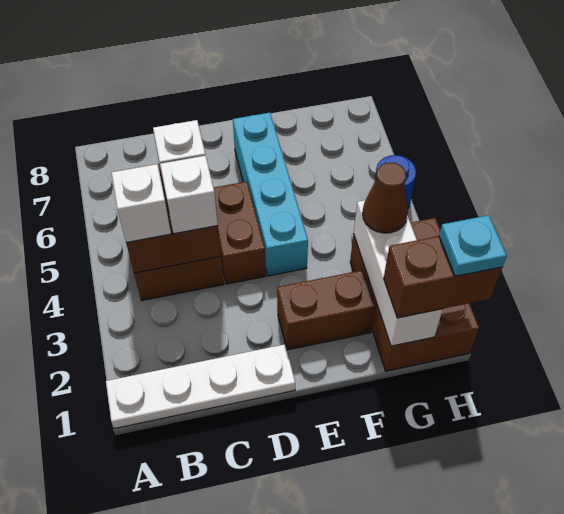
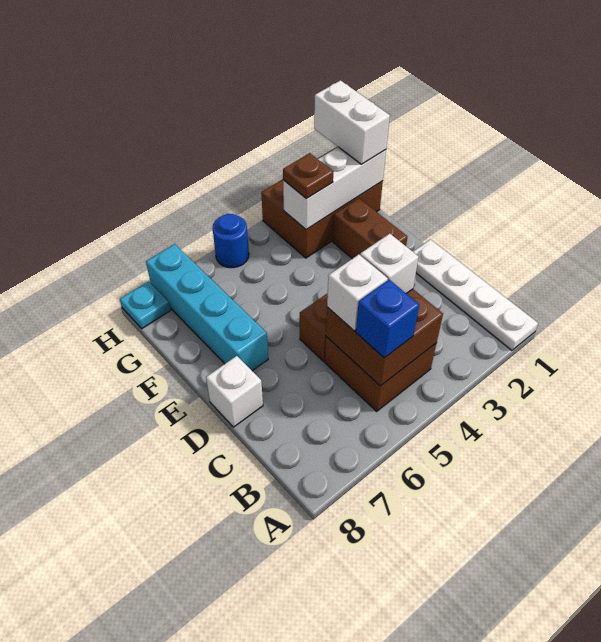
white brick B4 level 3 -> white brick D8 level 1
none -> blue brick B5 level 3
cyan brick E4:E7 level 1 -> cyan brick E7:H7 level 1
brown brick G1:H1 level 3 -> white brick G1:H1 level 3
brown cone G3 level 3 -> brown plate G3 level 3
cyan plate H1 level 4 -> cyan plate H8 level 1

